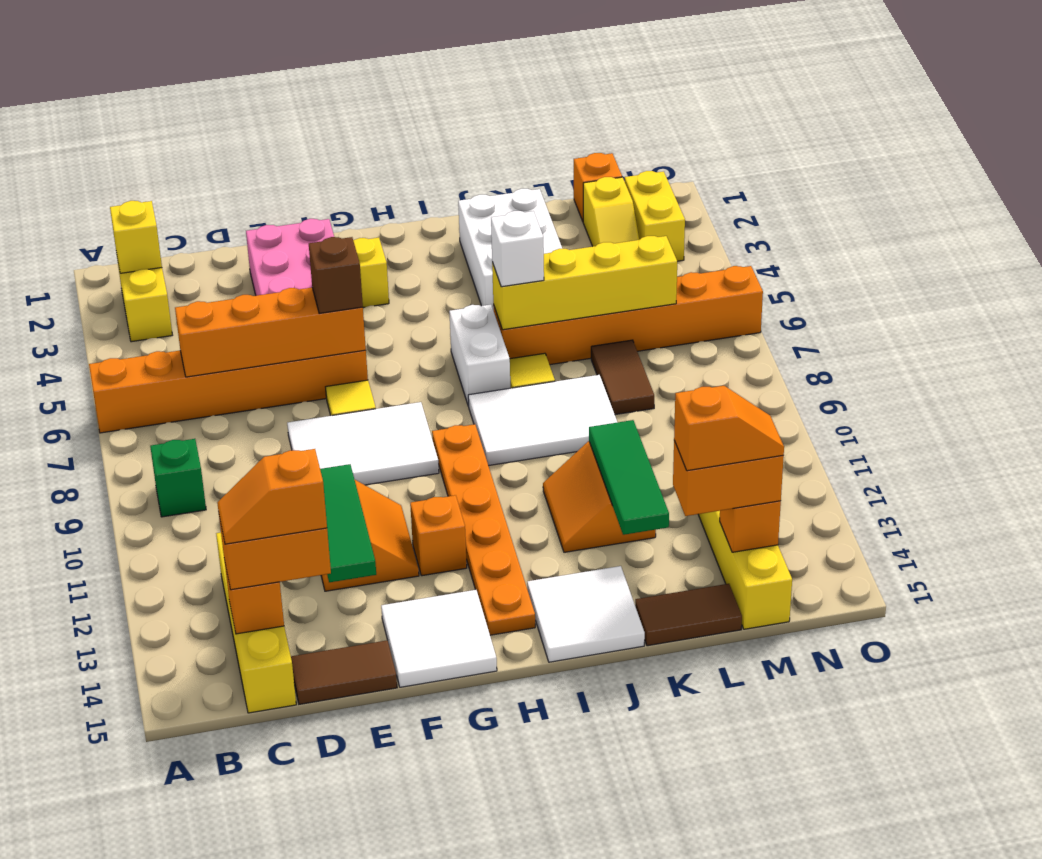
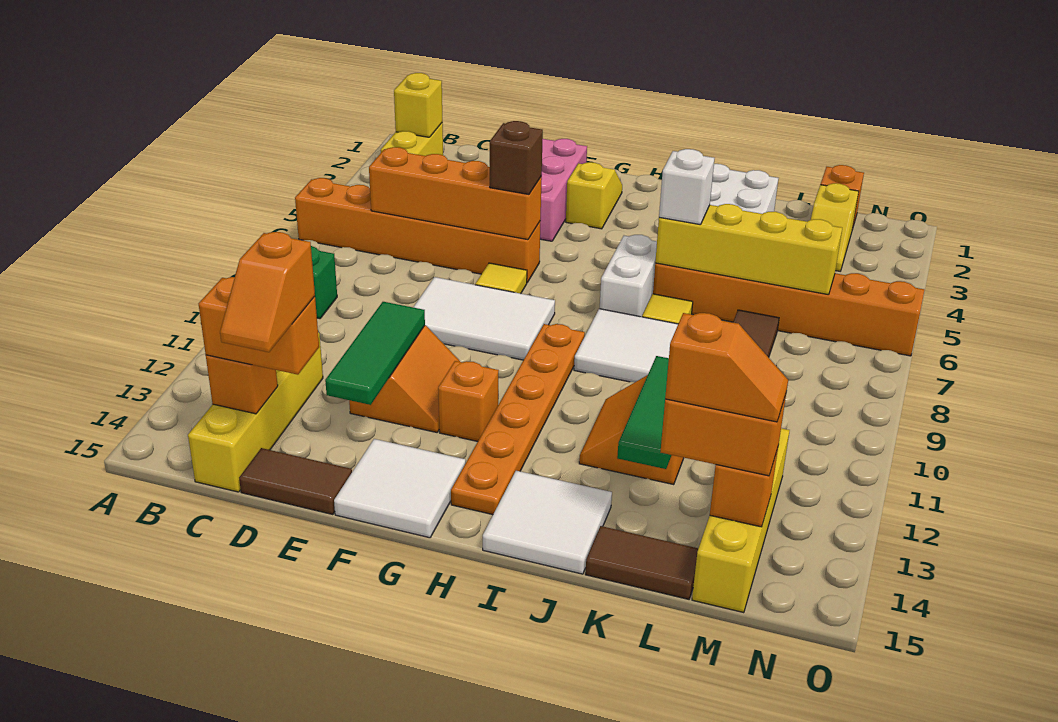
orange slope C14:D14 level 4 top D -> orange slope D14:D15 level 4 top 14
yellow brick N2:N3 level 1 -> none

